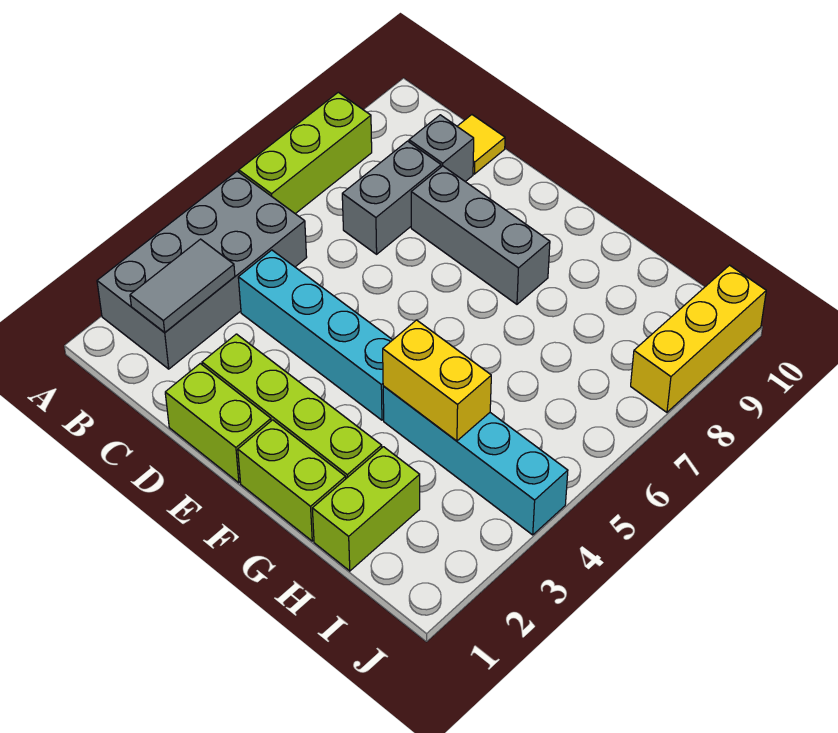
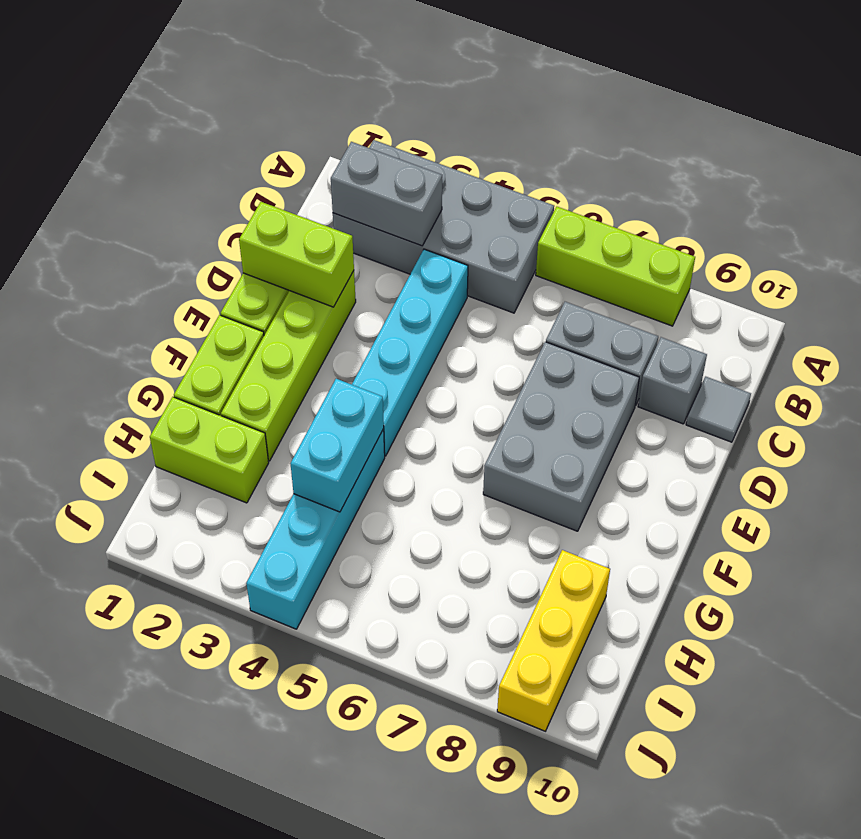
grey tile B2:B3 level 2 -> grey brick B2:B3 level 2
yellow tile C10 level 1 -> grey tile C10 level 1
none -> lime brick D1:D2 level 2
grey brick D8:F8 level 1 -> grey brick D7:F8 level 1
yellow brick G4:H4 level 2 -> cyan brick G4:H4 level 2
yellow brick J8:J10 level 1 -> yellow brick H9:J9 level 1

